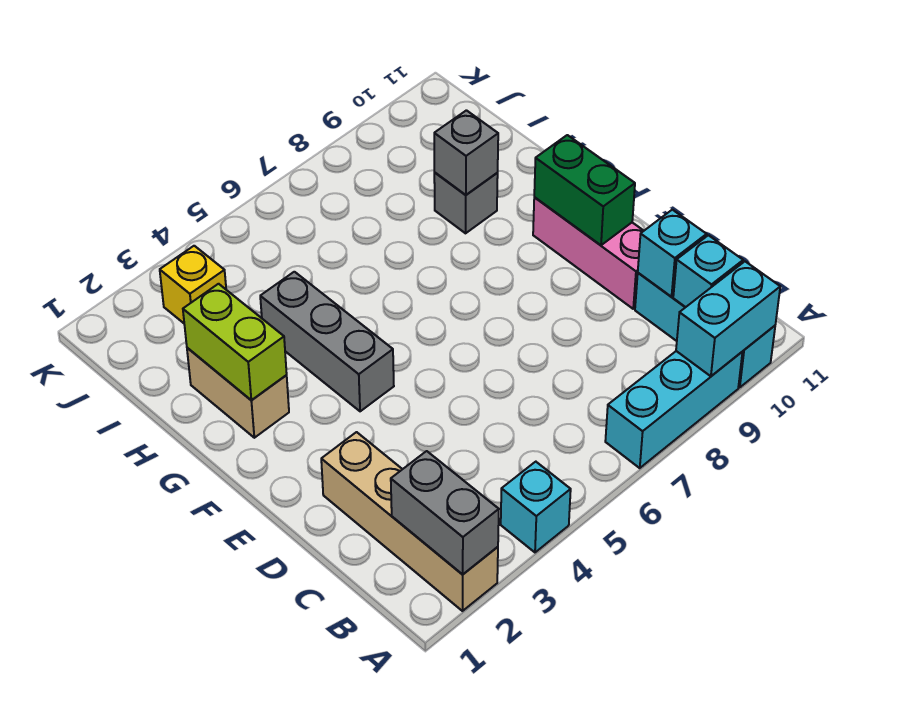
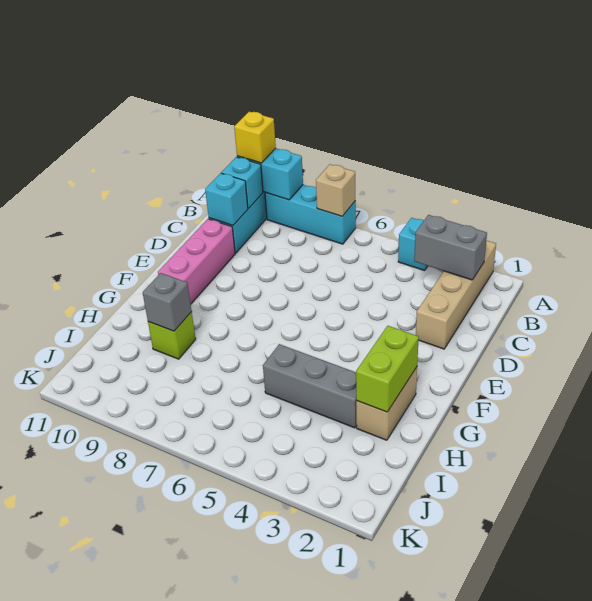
grey brick A2:B2 level 2 -> grey brick B2:B3 level 2
none -> tan brick A7 level 2
green brick E10:F10 level 2 -> none
grey brick F4:H4 level 1 -> grey brick H3:H5 level 1
grey brick H9 level 1 -> lime brick H9 level 1
yellow brick J3 level 1 -> yellow brick A10 level 3

